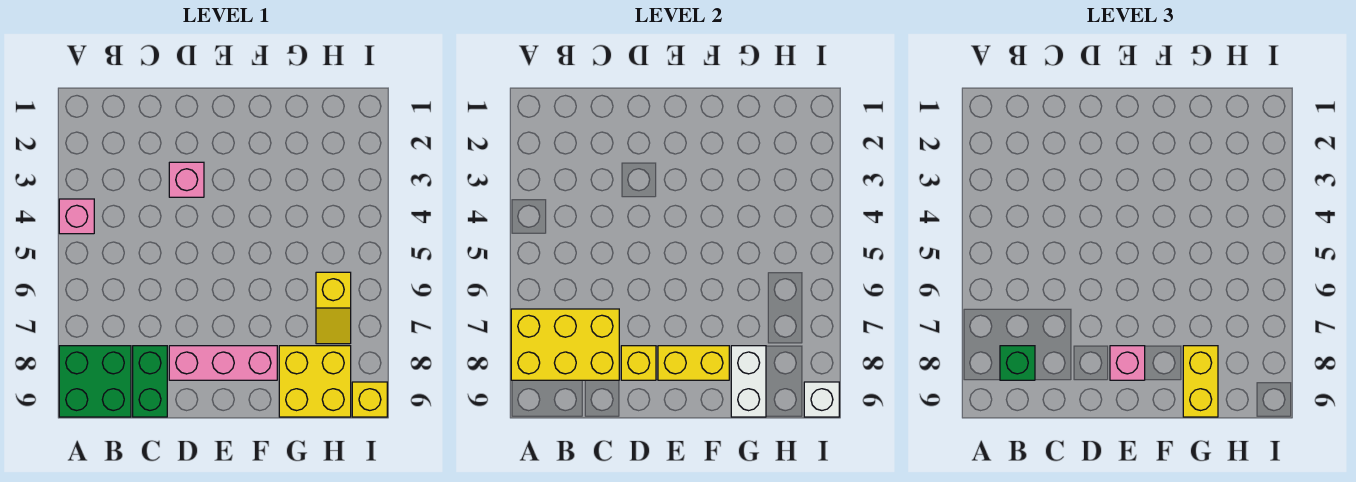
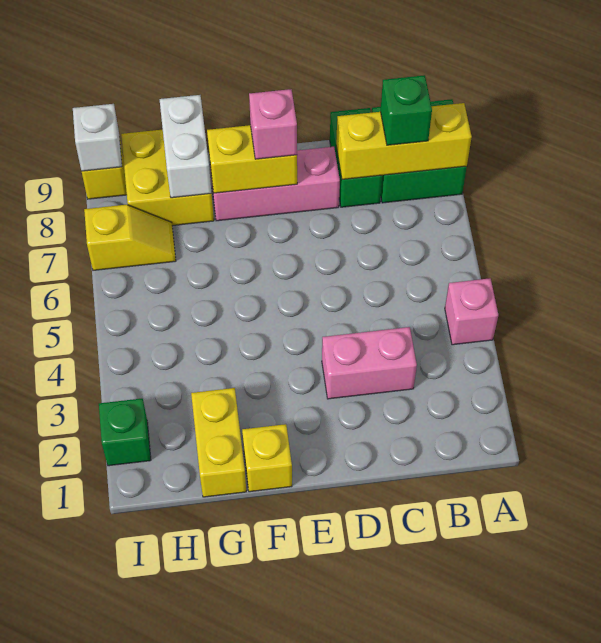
yellow brick A7:C8 level 2 -> yellow brick A8:C8 level 2
pink brick D3 level 1 -> pink brick C3:D3 level 1
yellow brick D8 level 2 -> yellow brick F1 level 1
yellow brick G8:G9 level 3 -> yellow brick G1:G2 level 1
yellow slope H6:H7 level 1 top 6 -> yellow slope H7:I7 level 1 top I
none -> green brick I2 level 1

